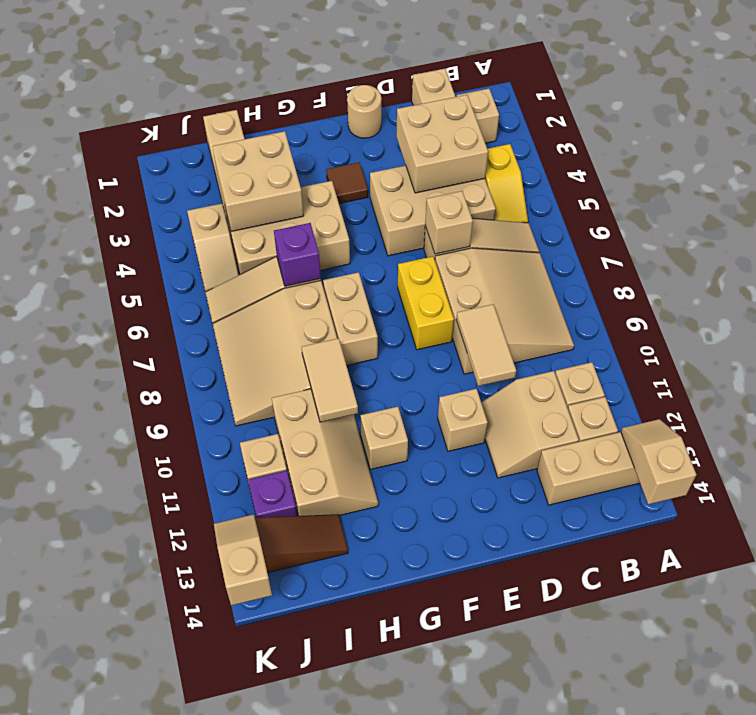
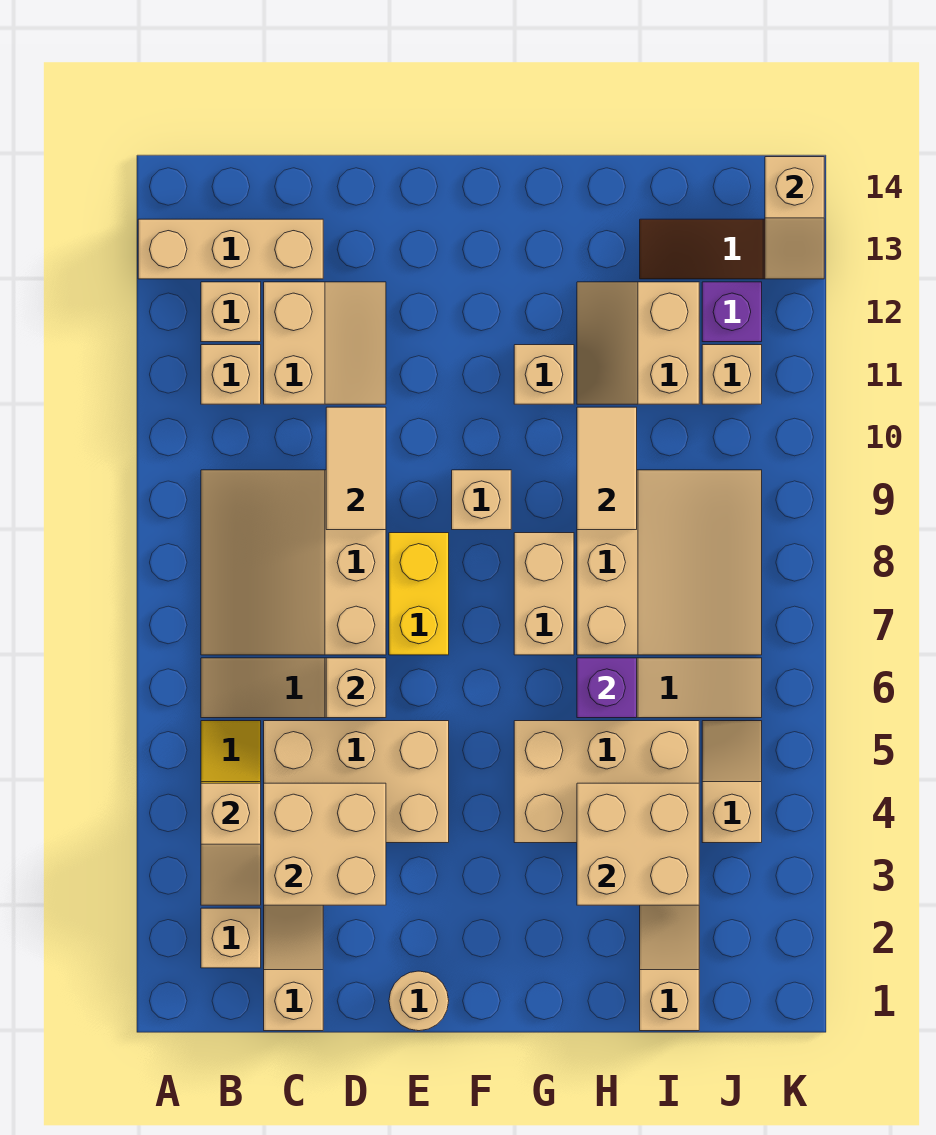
tan slope A13:A14 level 2 top 14 -> tan slope B3:B4 level 2 top 4
tan brick E11 level 1 -> tan brick F9 level 1
brown tile F3 level 1 -> none
tan slope H10:I12 level 1 top I -> tan slope H11:I12 level 1 top I

